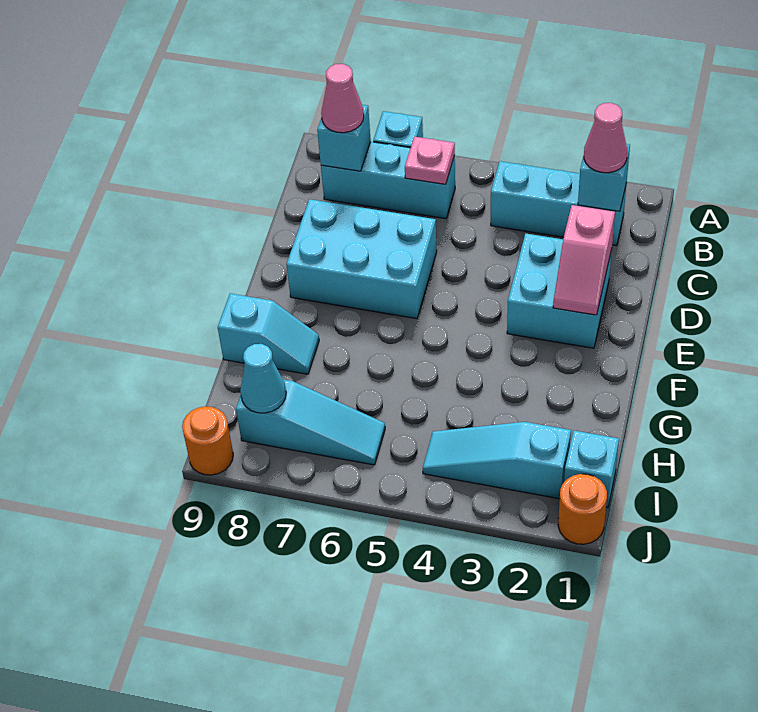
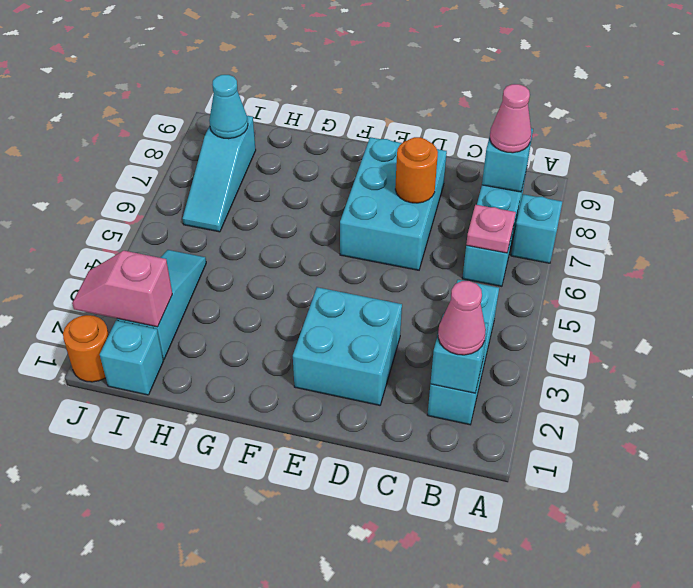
pink slope D2:E2 level 2 top D -> pink slope I2:J2 level 2 top I
cyan slope G8:G9 level 1 top 9 -> none
orange round brick J9 level 1 -> orange round brick D7 level 2

